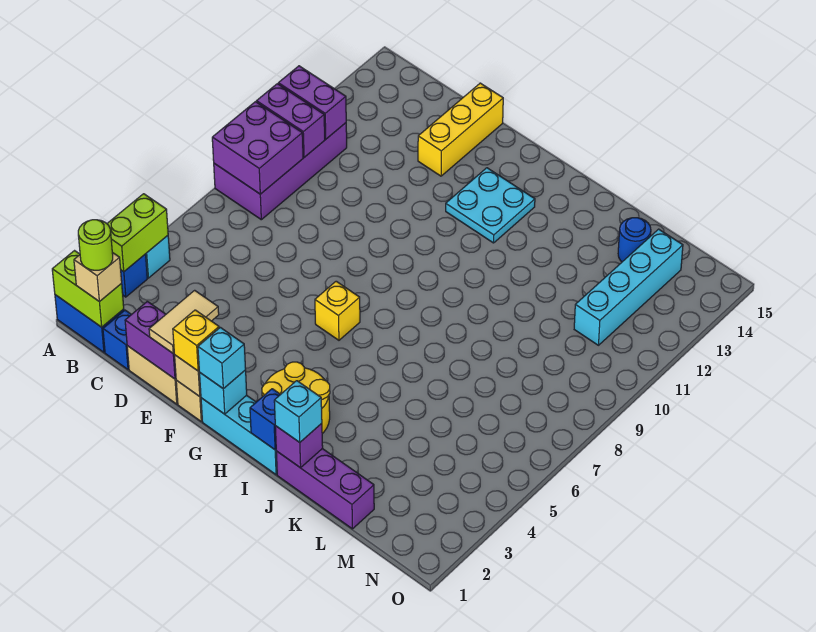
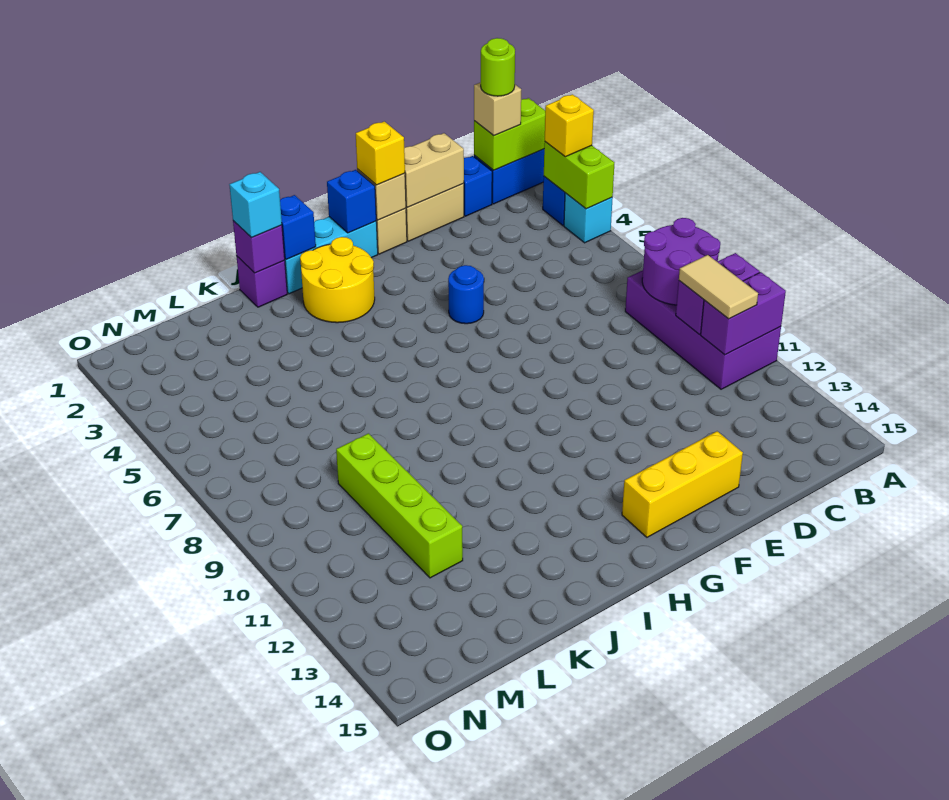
purple brick A8:B9 level 2 -> purple round brick A8:B9 level 2
purple brick D1:E1 level 2 -> tan brick D1:E1 level 2
tan tile E1:E2 level 3 -> tan tile B10:B11 level 3
yellow brick E13:E15 level 1 -> yellow brick E14:G14 level 1
cyan brick G1 level 2 -> blue brick G1 level 2
cyan brick G1 level 3 -> none
yellow brick G6 level 1 -> yellow brick A3 level 3
cyan plate G12:H13 level 1 -> none
purple brick J1:L1 level 1 -> purple brick J1 level 1
none -> lime brick L9:L12 level 1
blue round brick L14 level 1 -> blue round brick F5 level 1
cyan brick M11:M14 level 1 -> none

